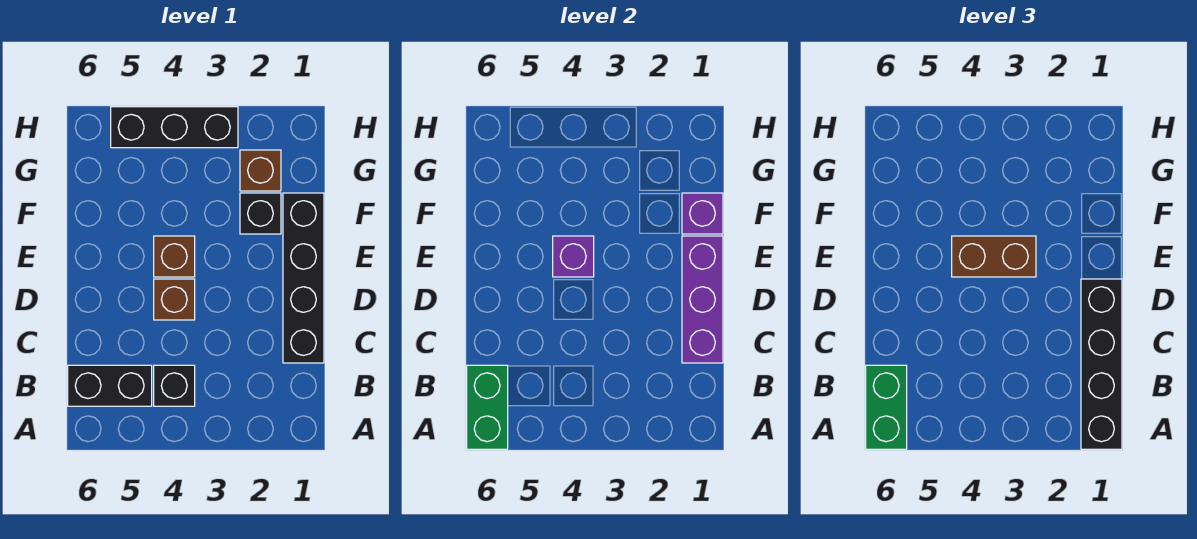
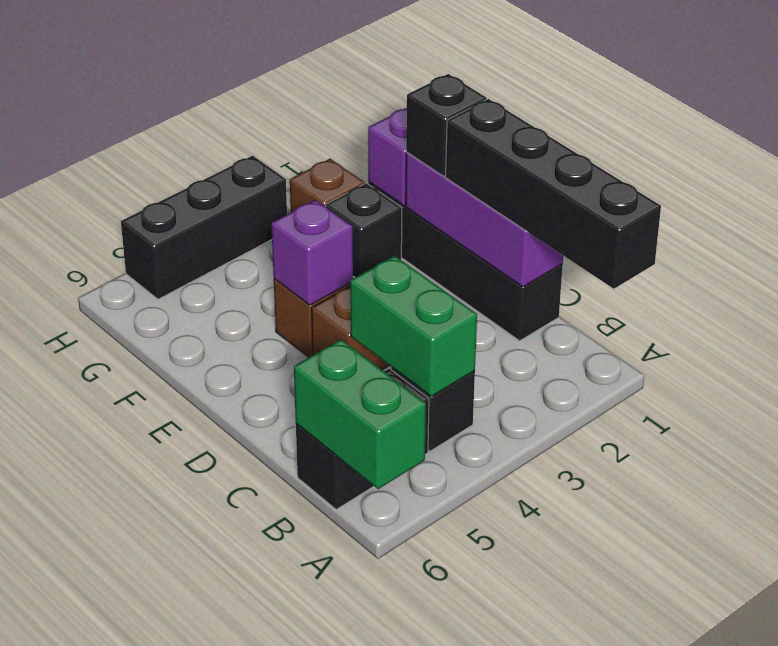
green brick A6:B6 level 3 -> green brick B4:C4 level 2
none -> black brick E1 level 3
brown brick E3:E4 level 3 -> none

